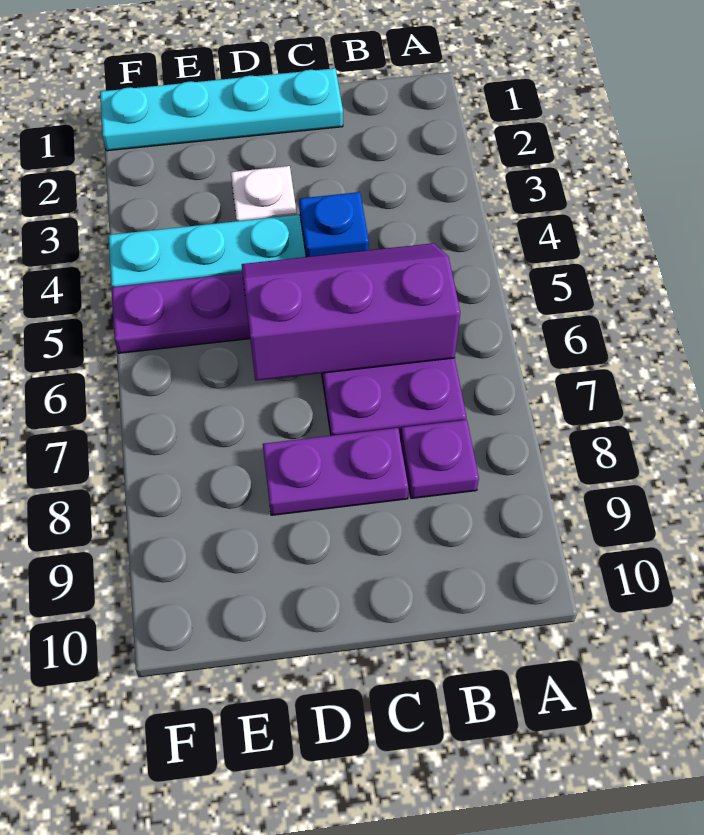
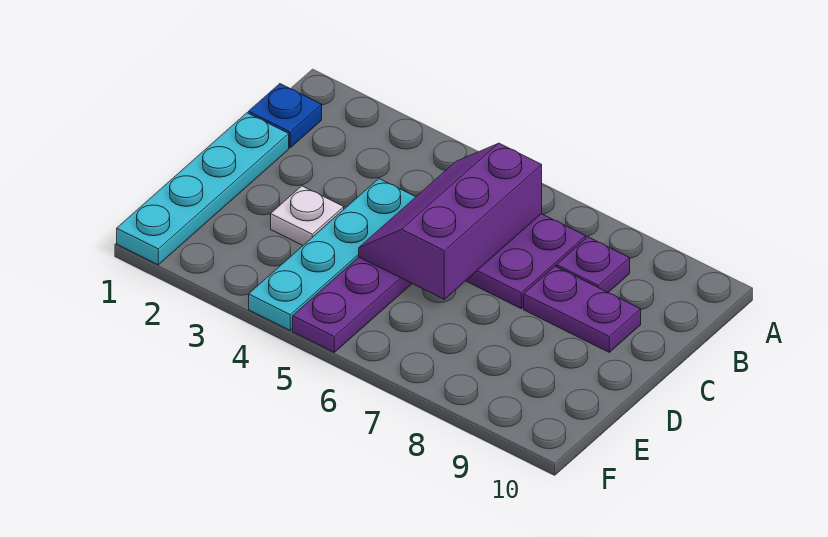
blue plate C4 level 2 -> blue plate B1 level 1
purple plate C8:D8 level 1 -> purple plate C8:C9 level 1

